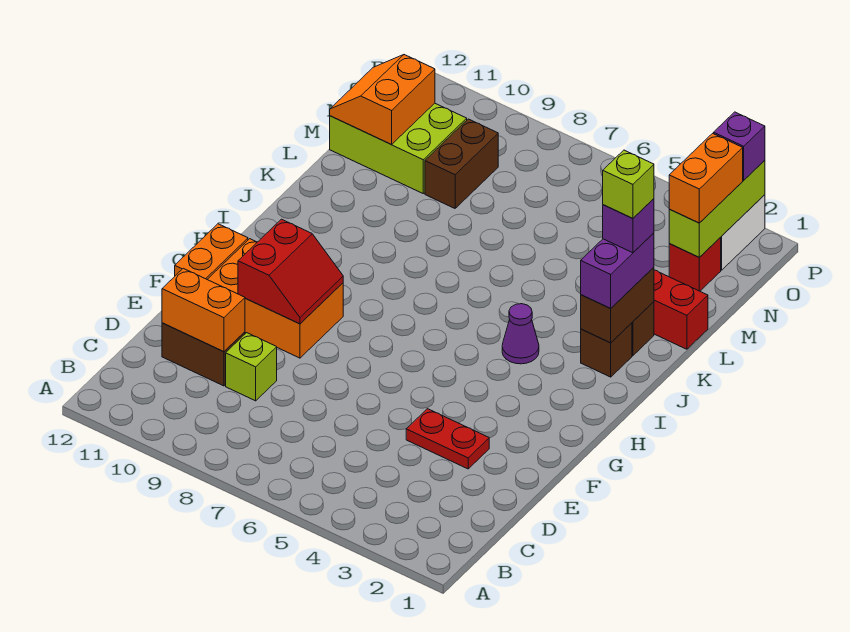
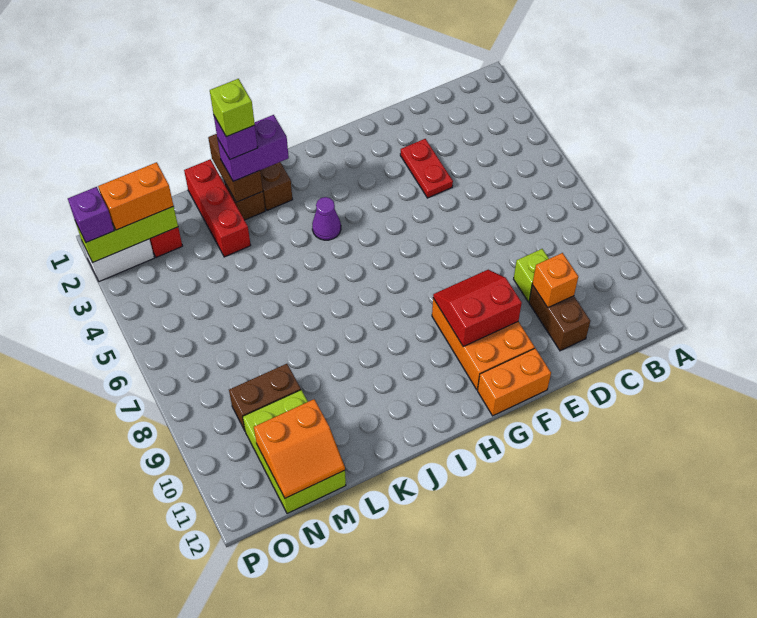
orange brick D10:D11 level 2 -> orange brick D10 level 2
brown brick J2:K2 level 2 -> brown brick K1:K2 level 2

